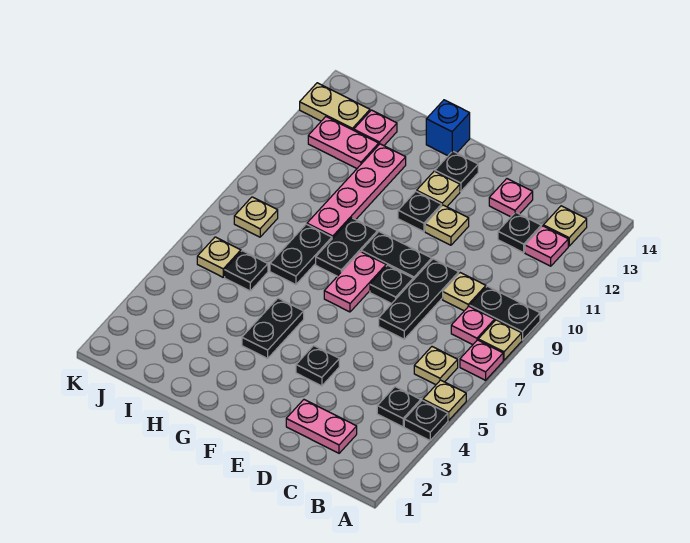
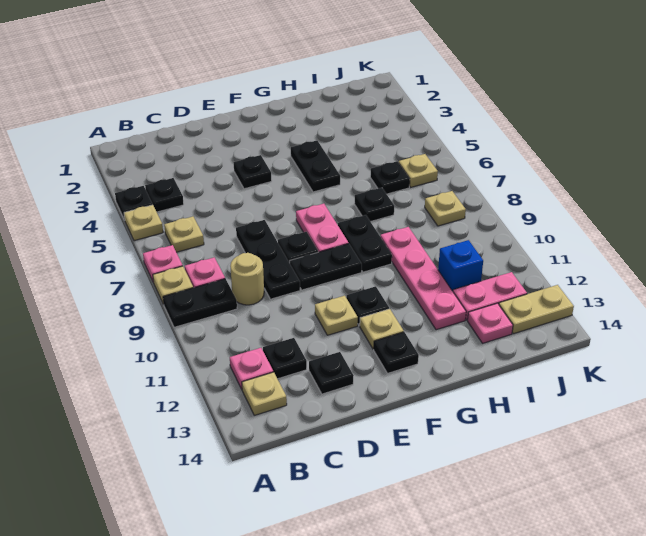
pink plate C2:D2 level 1 -> none
tan plate C9 level 1 -> tan round brick C9 level 1
pink plate D13 level 1 -> black plate D13 level 1
blue brick G14 level 1 -> blue brick I11 level 1
black plate H7:H8 level 1 -> black plate H7 level 1

